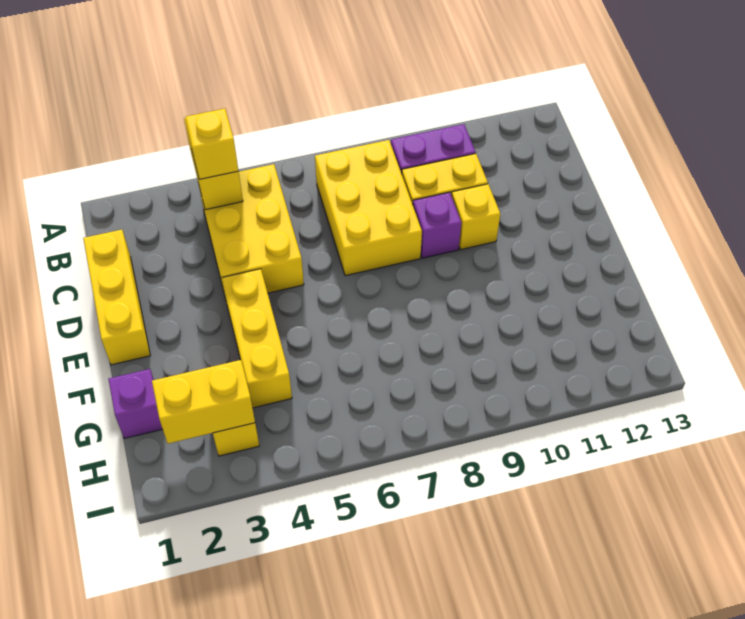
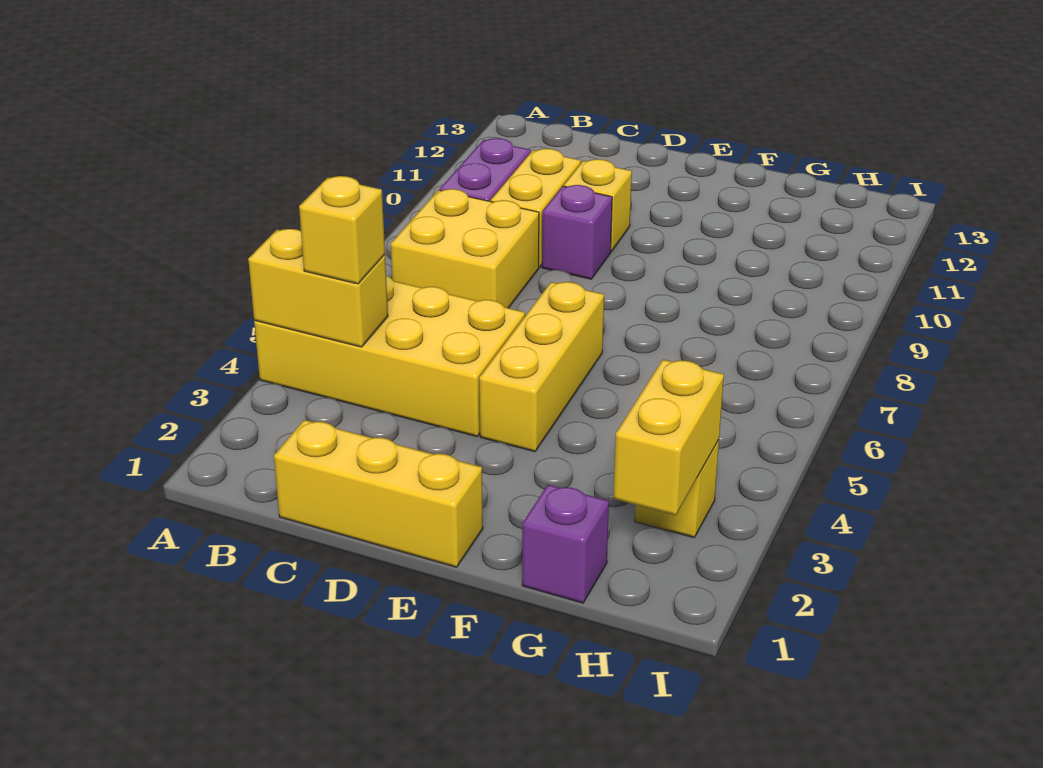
yellow brick B4:D5 level 1 -> yellow brick A4:D5 level 1
yellow brick B7:D8 level 1 -> yellow brick B7:C8 level 1
yellow brick E4:G4 level 1 -> yellow brick E4:E6 level 1

